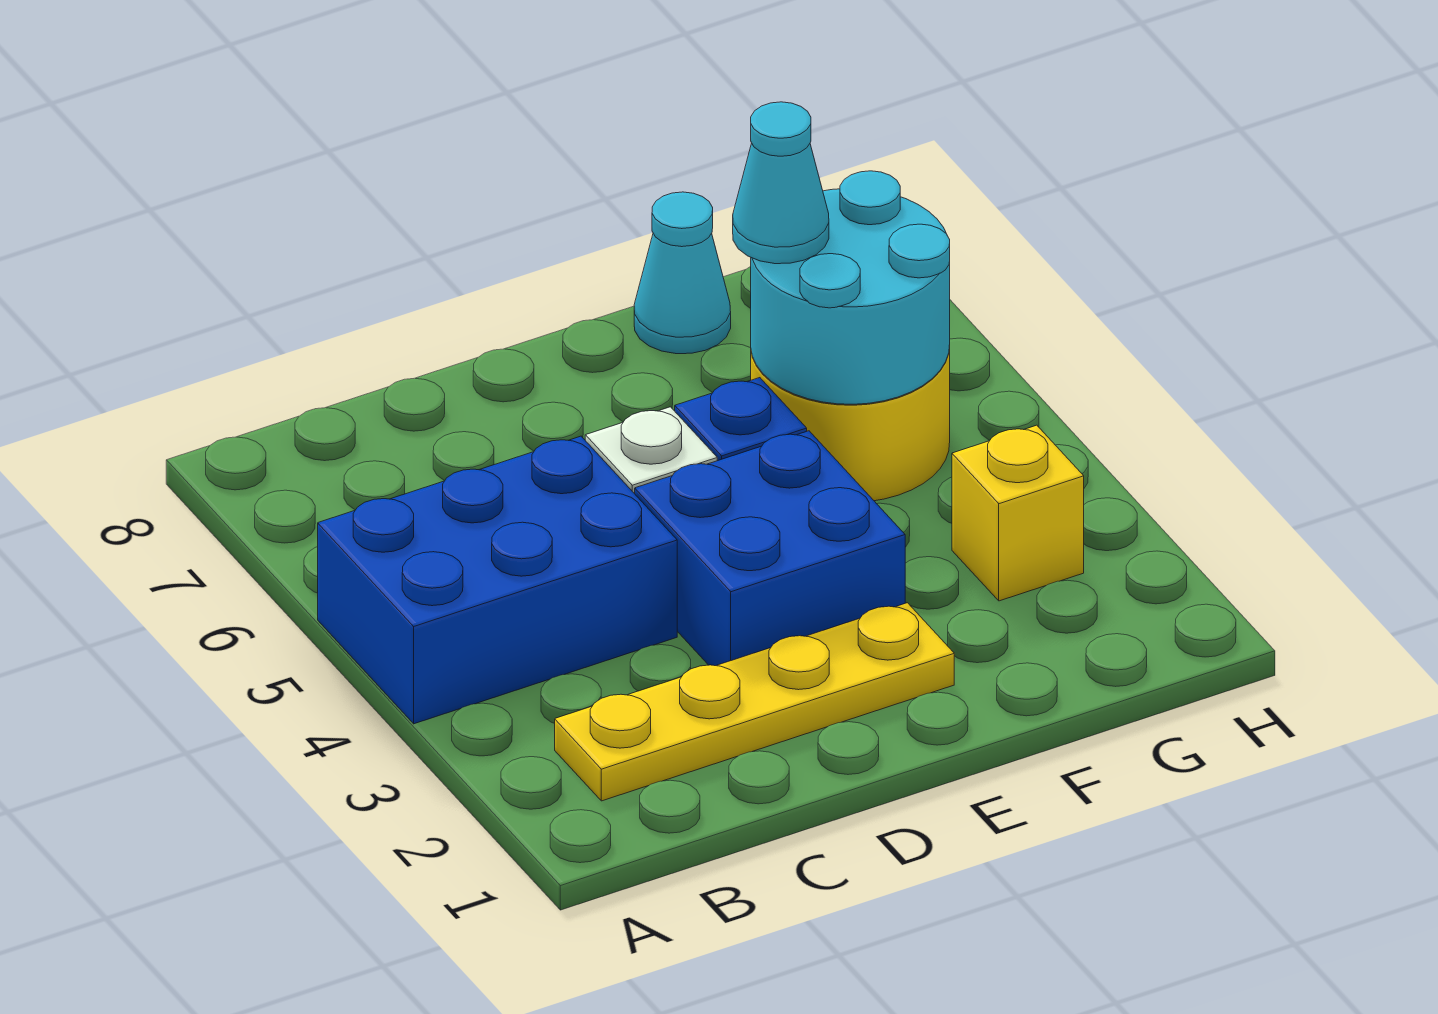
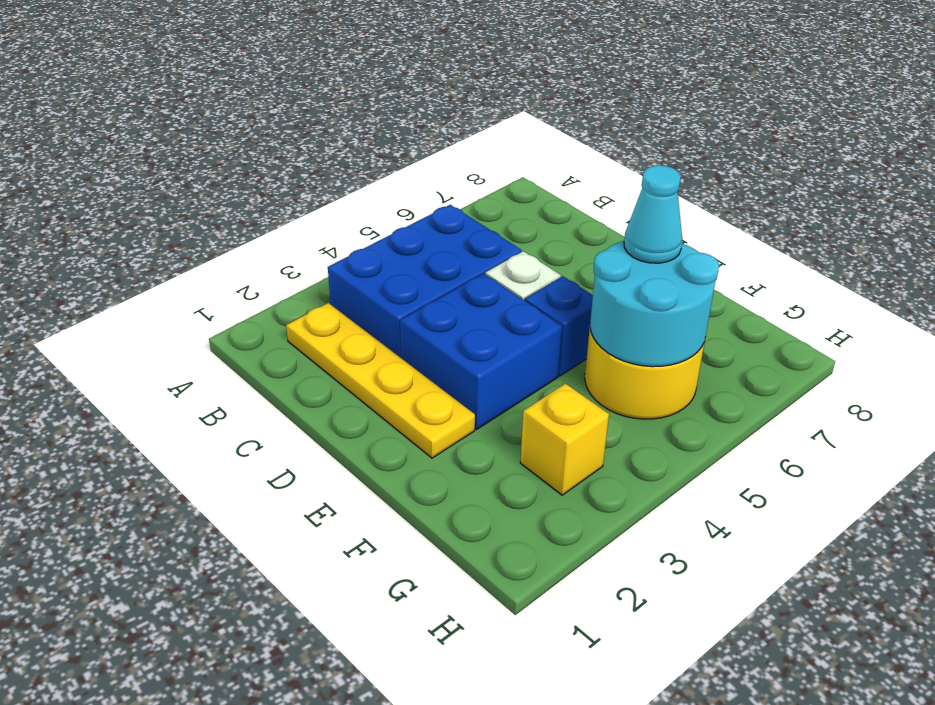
blue brick A4:C5 level 1 -> blue brick B3:C5 level 1
cyan cone F8 level 1 -> none

